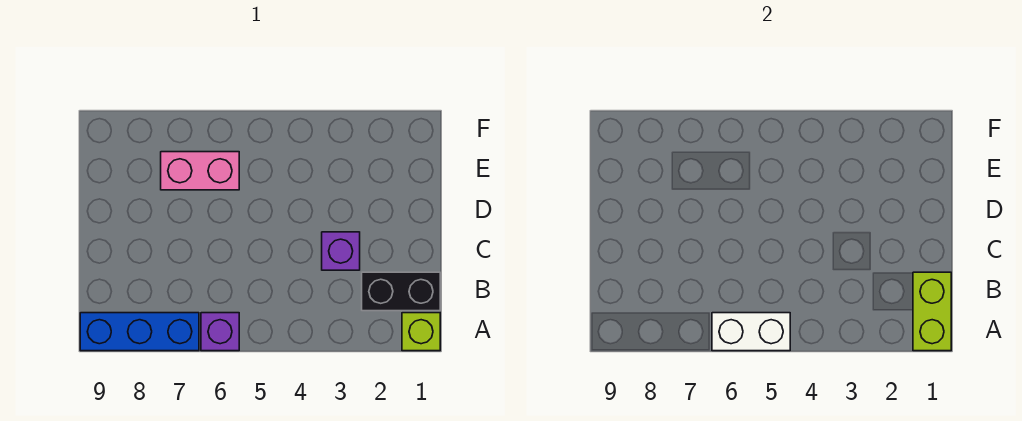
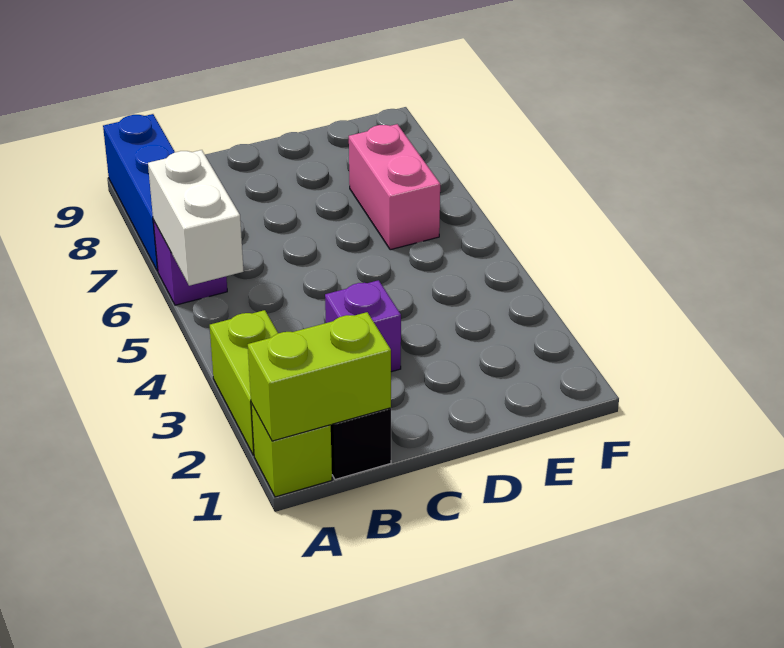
none -> lime brick A2:A3 level 1

